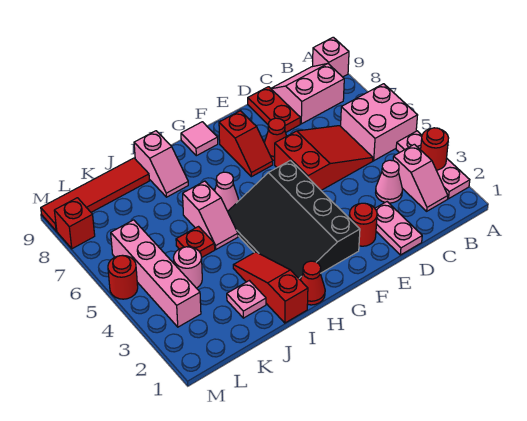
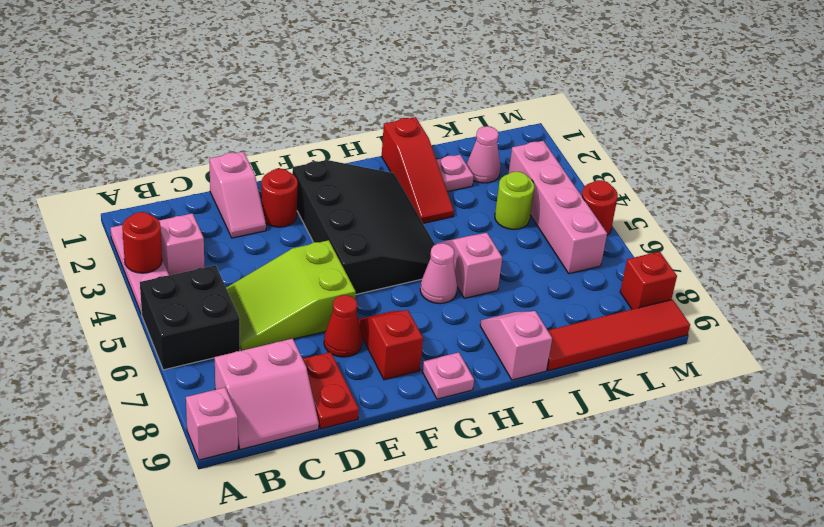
pink brick A5:B6 level 1 -> black brick A5:B6 level 1
pink cone C3 level 1 -> pink cone K2 level 1
red slope C5:E6 level 1 top E -> lime slope C5:E6 level 1 top E
pink plate D1:D2 level 1 -> pink slope D1:D2 level 1 top 1
pink tile G9 level 1 -> pink plate G9 level 1
red cone H1 level 1 -> none
red plate J5 level 1 -> none
pink round brick K4 level 1 -> lime round brick K4 level 1

